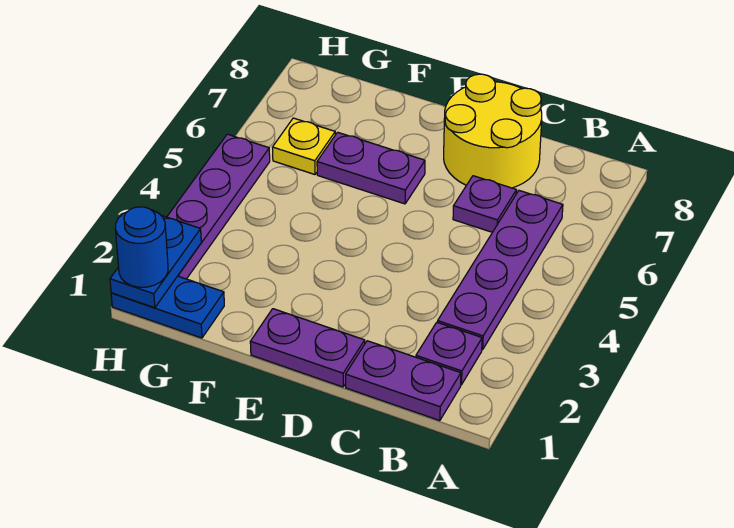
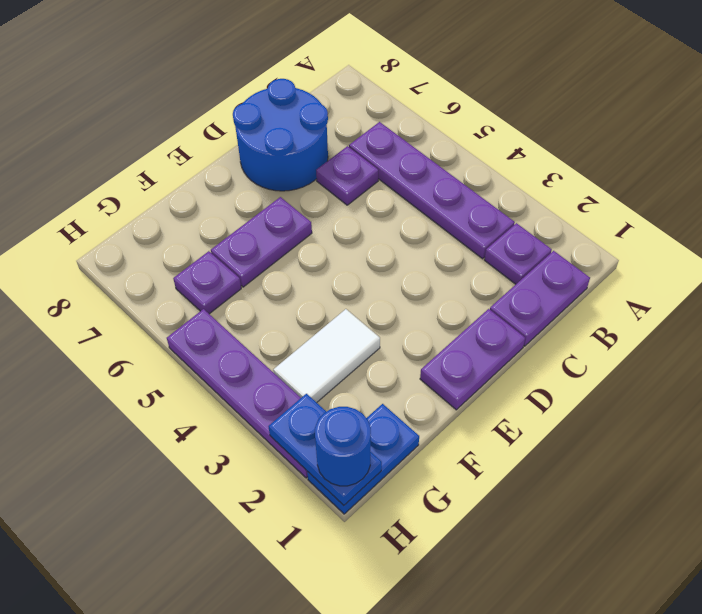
yellow round brick C7:D8 level 1 -> blue round brick C7:D8 level 1
none -> white tile F3:G3 level 1
yellow plate G6 level 1 -> purple plate G6 level 1

